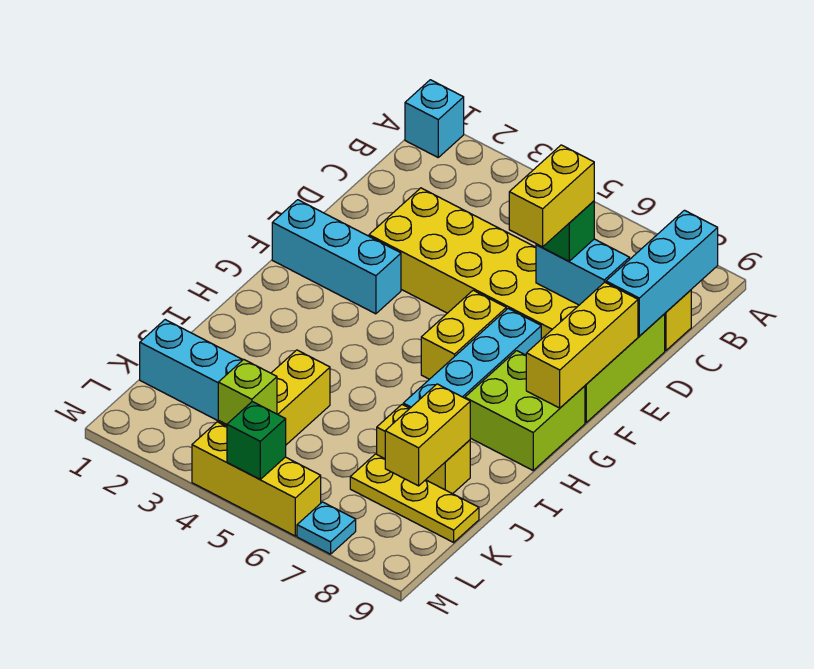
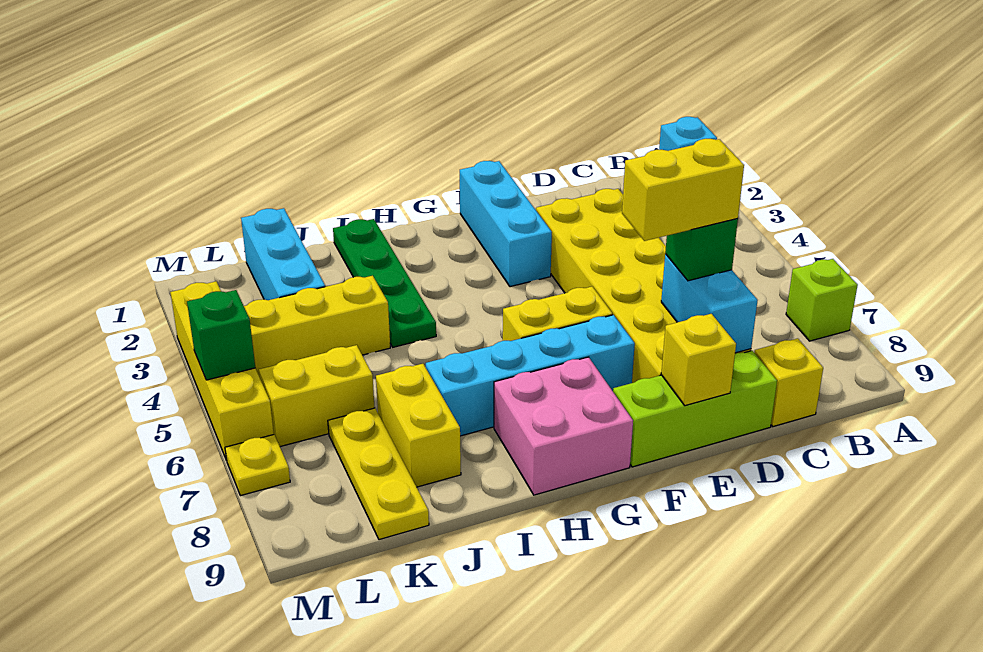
cyan brick B9:D9 level 2 -> none
yellow brick E9:G9 level 2 -> yellow brick E9 level 2
lime brick G8:H9 level 1 -> pink brick G8:H9 level 1
none -> green plate I1:I4 level 1
yellow brick J8:K8 level 2 -> yellow brick K6:L6 level 1
lime brick L4 level 2 -> lime brick A7 level 1
yellow brick M4:M6 level 1 -> yellow brick M3:M6 level 1
cyan plate M7 level 1 -> yellow plate M7 level 1

